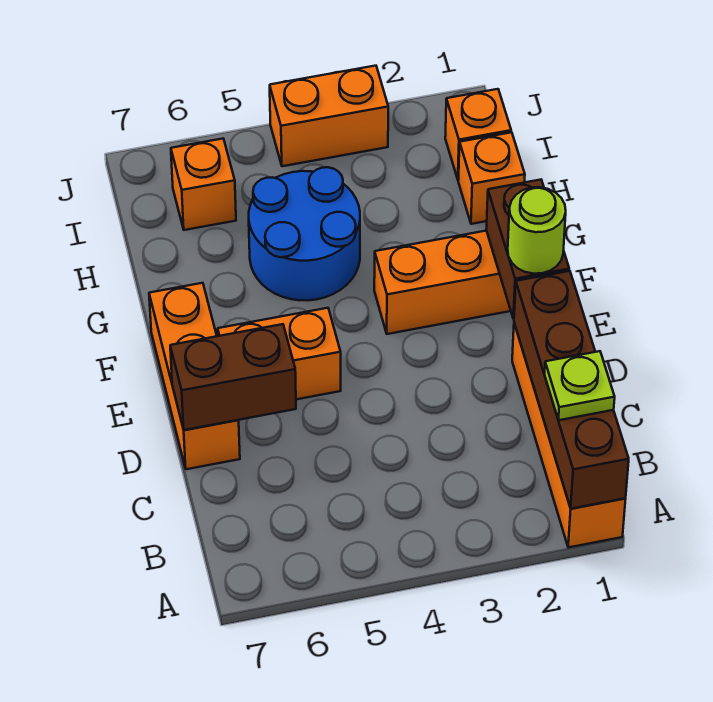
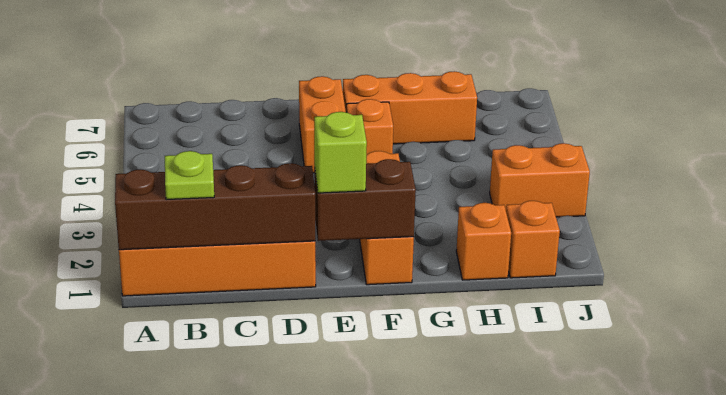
brown brick D6:D7 level 2 -> none
orange brick D7:F7 level 1 -> orange brick F6:H6 level 1
lime round brick E1 level 3 -> lime brick E1 level 3
blue round brick G4:H5 level 1 -> none
orange brick I6 level 1 -> orange brick F5 level 1
orange brick J3:J4 level 1 -> orange brick I3:J3 level 1

